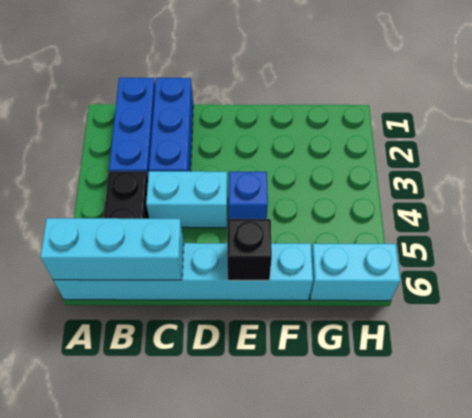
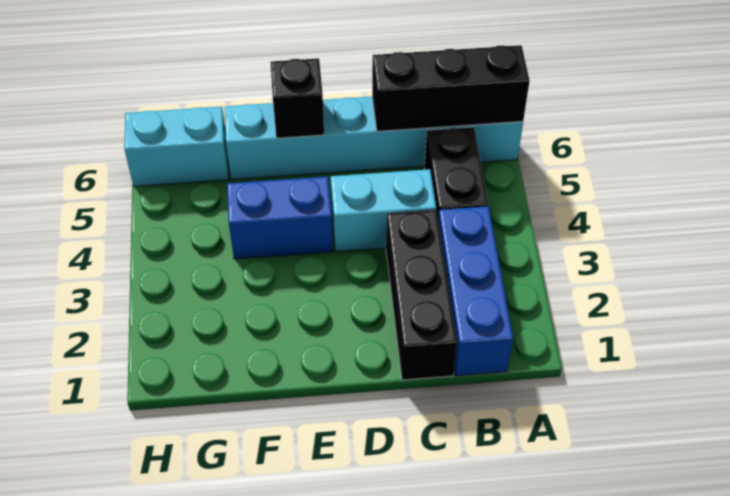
cyan brick A6:C6 level 2 -> black brick A6:C6 level 2
blue brick C1:C3 level 1 -> black brick C1:C3 level 1
blue brick E4 level 1 -> blue brick E4:F4 level 1

